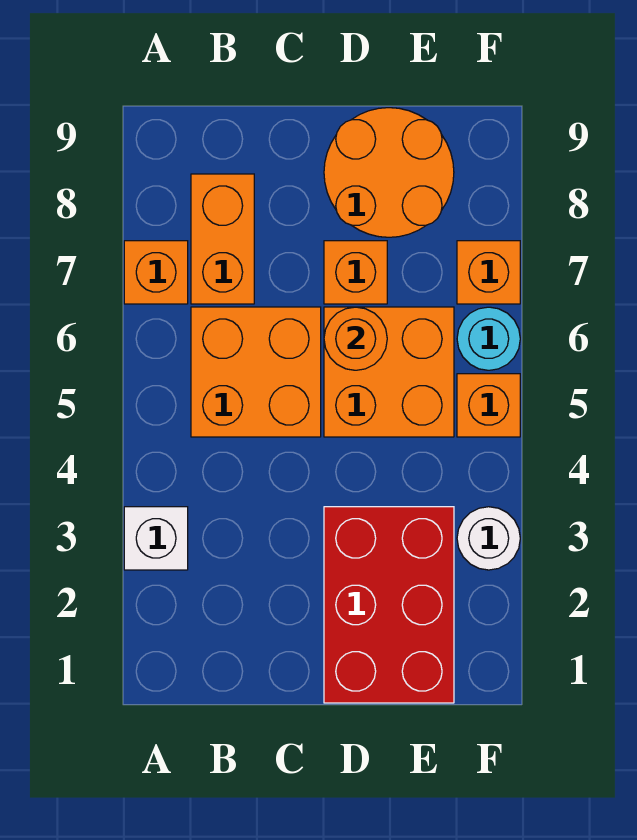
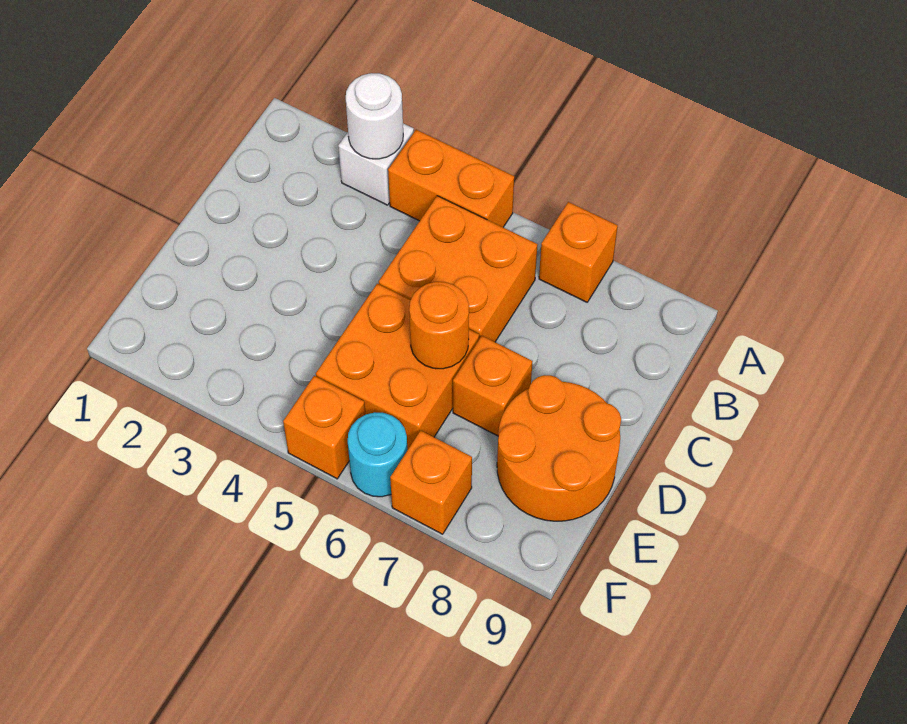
orange brick B7:B8 level 1 -> orange brick A4:A5 level 1
red brick D1:E3 level 1 -> none
white round brick F3 level 1 -> white round brick A3 level 2

